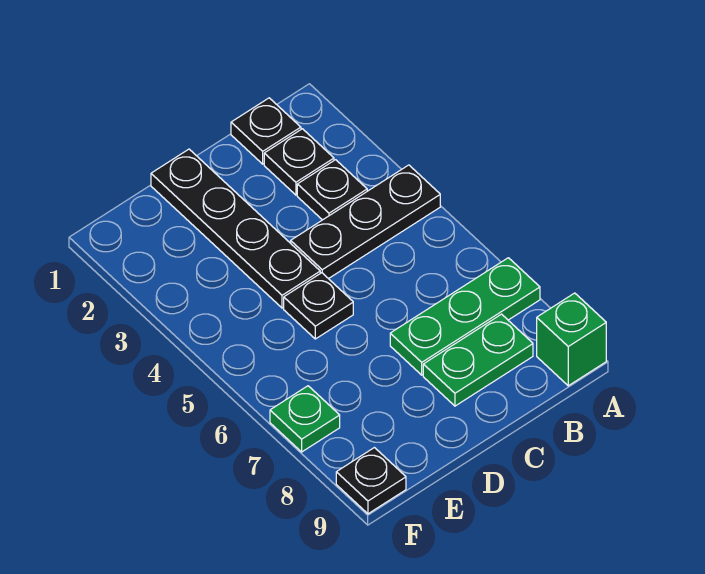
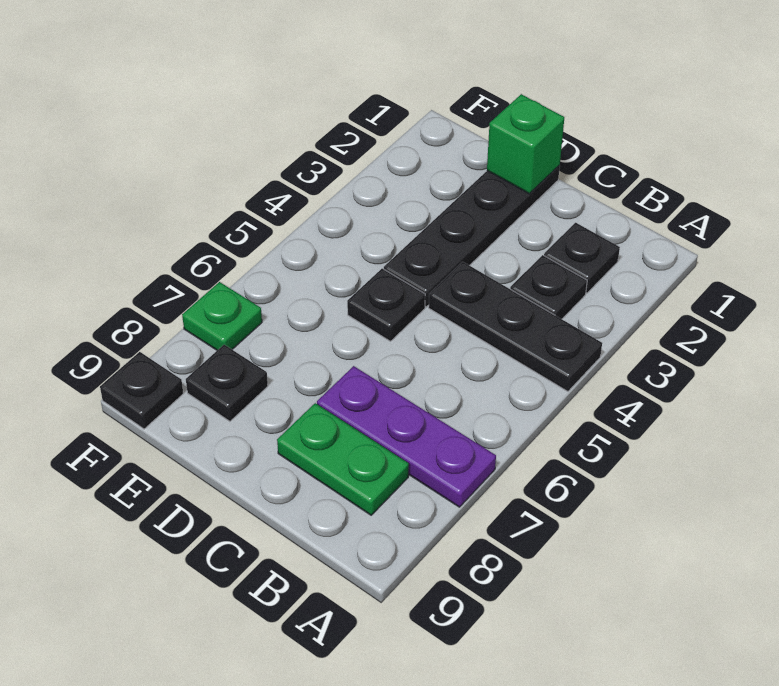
green plate A7:C7 level 1 -> purple plate A7:C7 level 1
green brick A9 level 1 -> green brick D1 level 2
black plate B1 level 1 -> black plate E8 level 1

